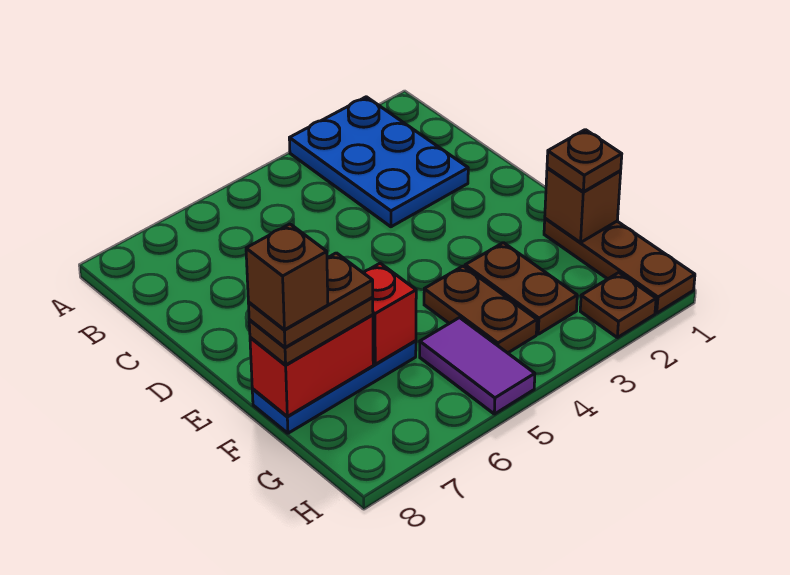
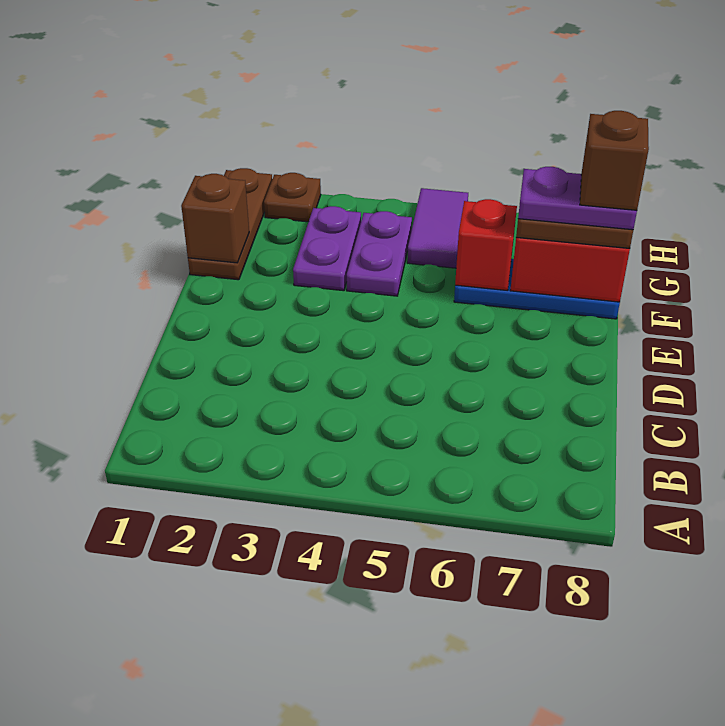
blue plate A2:C3 level 1 -> none
brown plate F1 level 3 -> none
brown plate F3:G3 level 1 -> purple plate F3:G3 level 1
brown plate F4:G4 level 1 -> purple plate F4:G4 level 1
brown plate F7:F8 level 4 -> purple plate F7:F8 level 4

